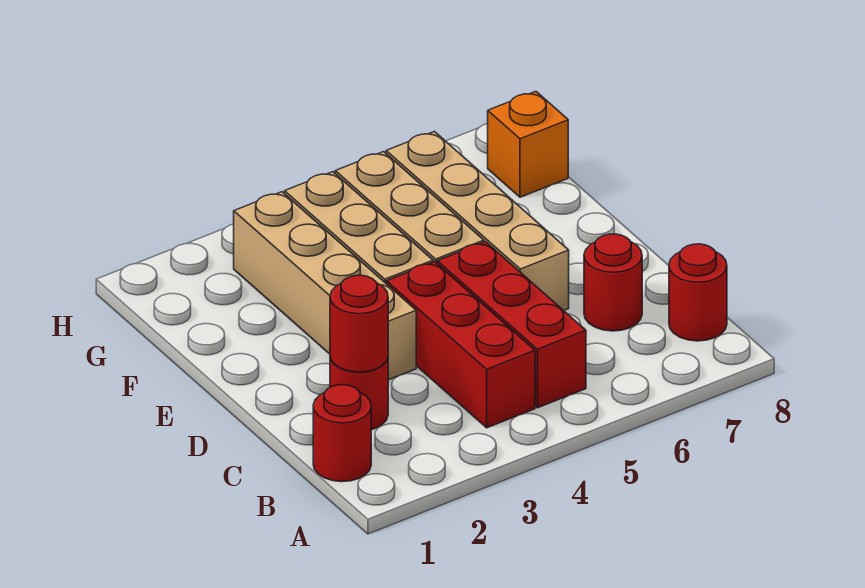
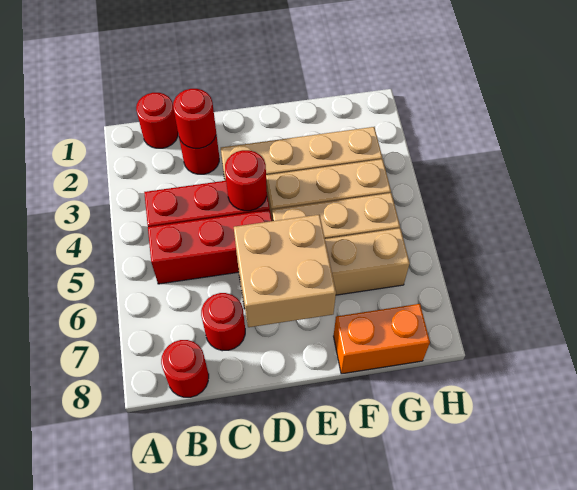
none -> red round brick D4 level 2
none -> tan brick D6:E7 level 2
orange brick G8 level 1 -> orange brick F8:G8 level 1

